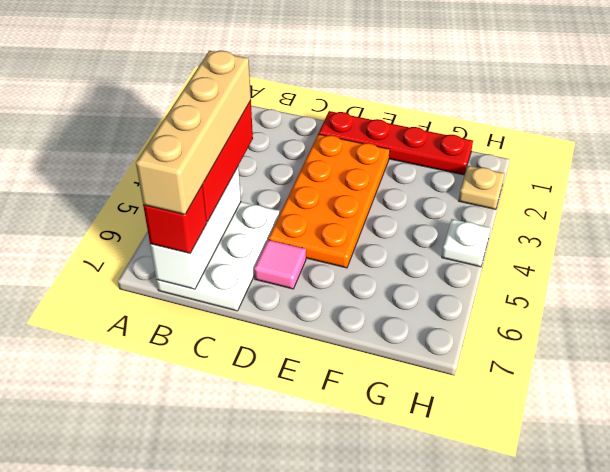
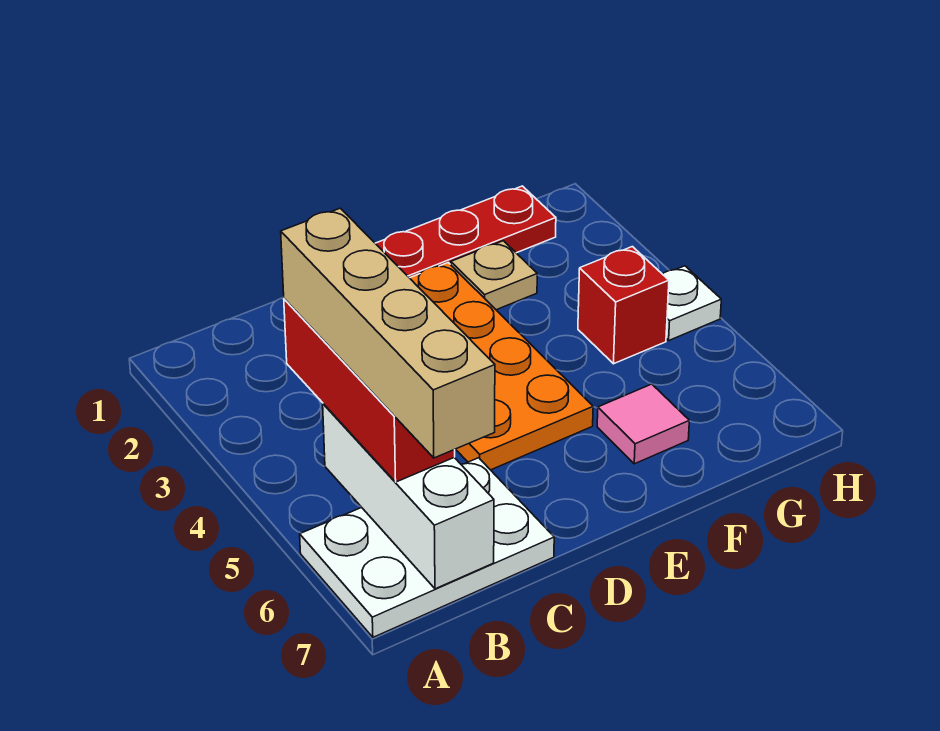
white plate B5:C7 level 1 -> white plate A6:C7 level 1
red brick B7 level 3 -> red brick G4 level 1
pink tile D6 level 1 -> pink tile F6 level 1
tan plate H2 level 1 -> tan plate F2 level 1

